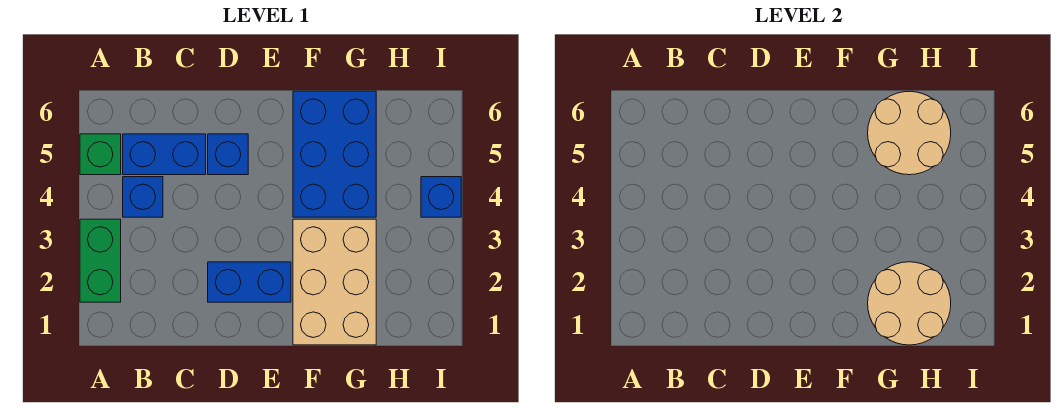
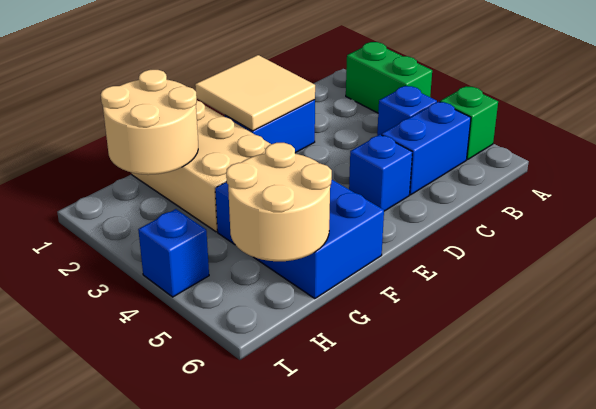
none -> tan tile D1:E2 level 2

